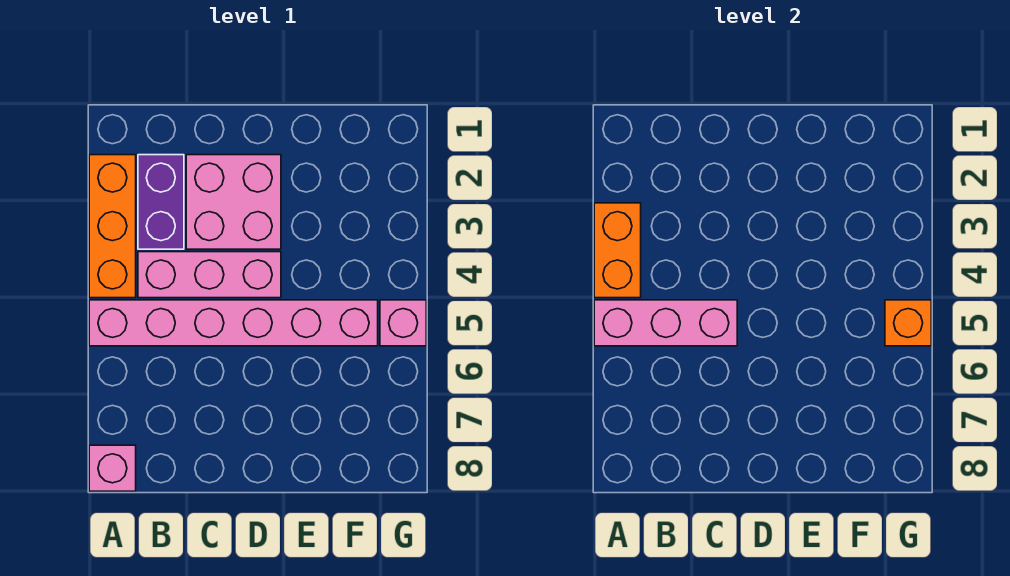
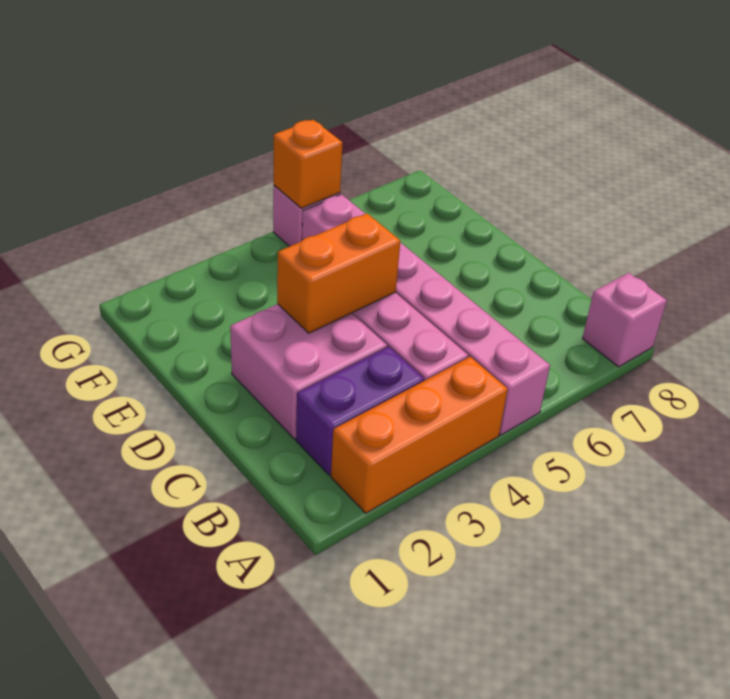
orange brick A3:A4 level 2 -> orange brick D3:D4 level 2
pink brick A5:C5 level 2 -> none

